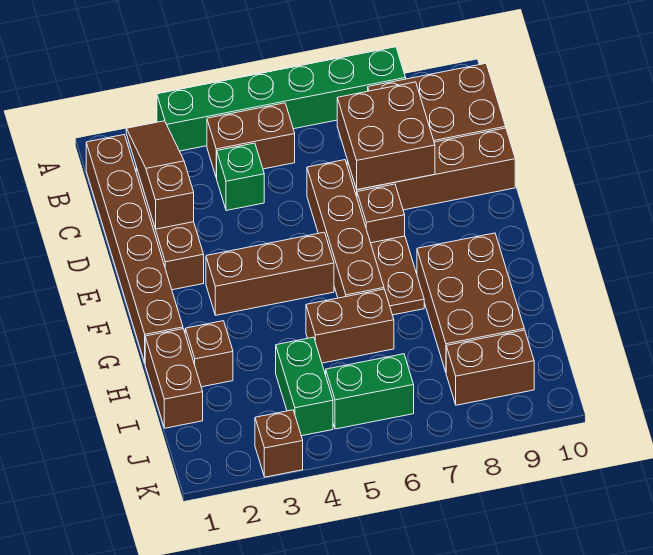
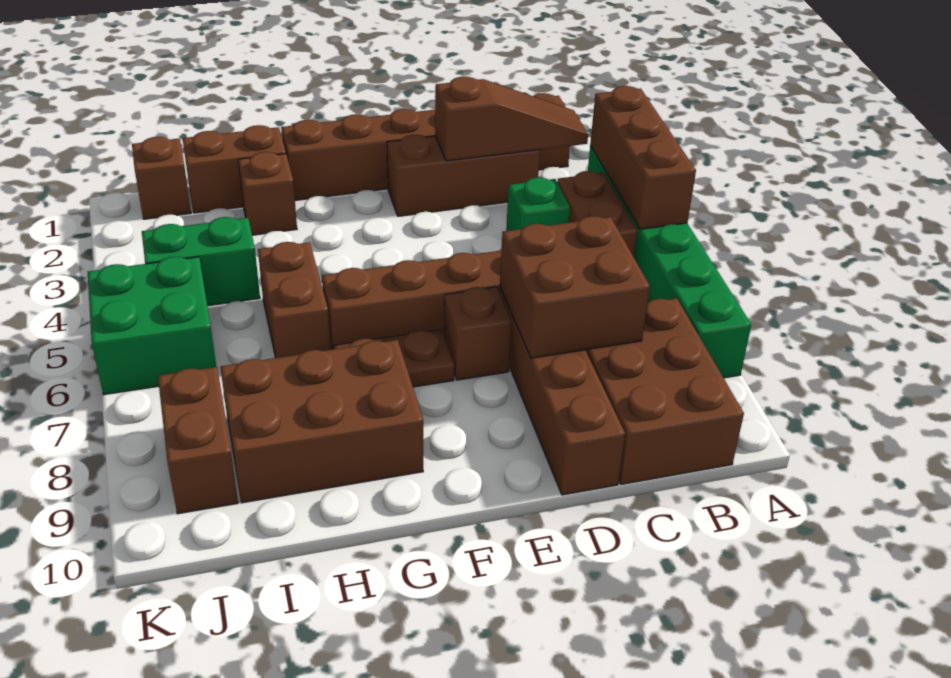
brown brick F3:F5 level 1 -> brown brick A3:A5 level 2
green brick J5:J6 level 1 -> green brick J5:K6 level 1
brown brick K3 level 1 -> brown brick J1 level 1

